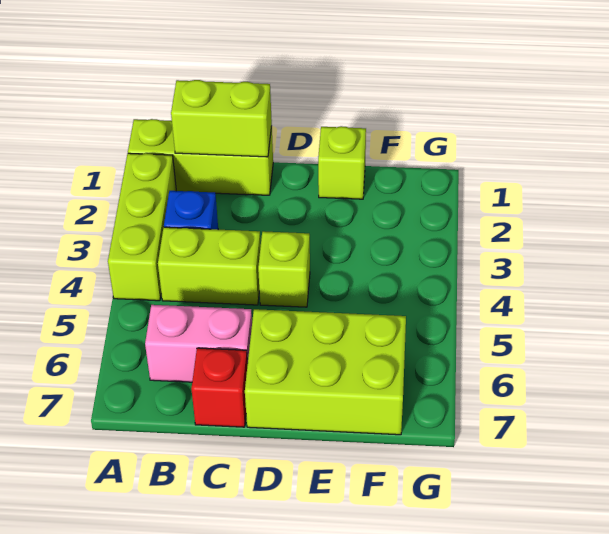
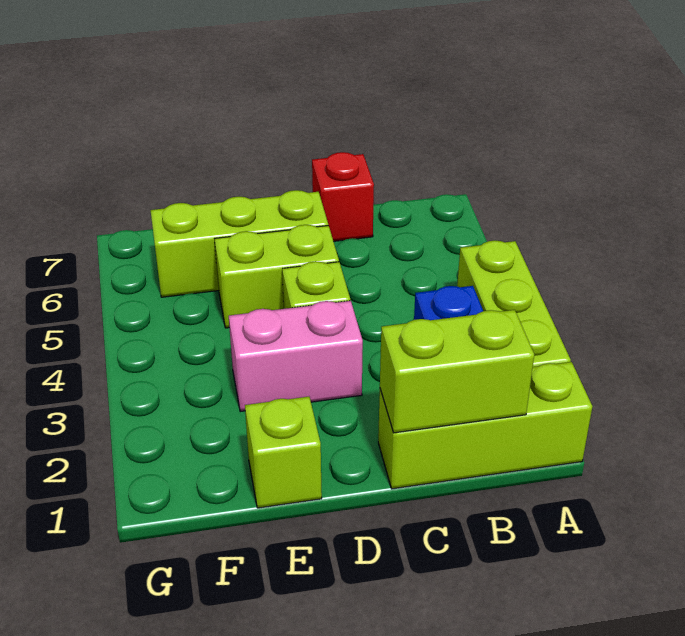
lime brick B4:C4 level 1 -> lime brick D5:E5 level 1
pink brick B6:C6 level 1 -> pink brick D3:E3 level 1
lime brick D6:F7 level 1 -> lime brick D6:F6 level 1

